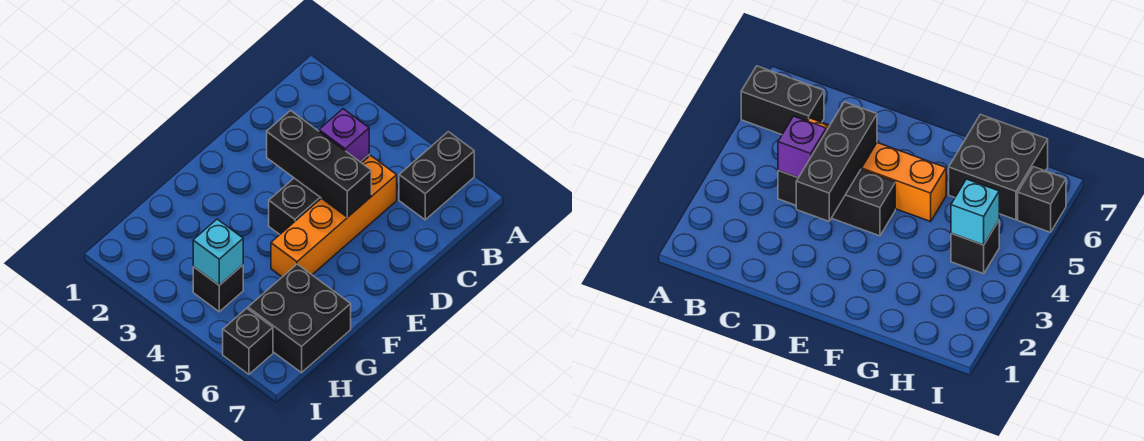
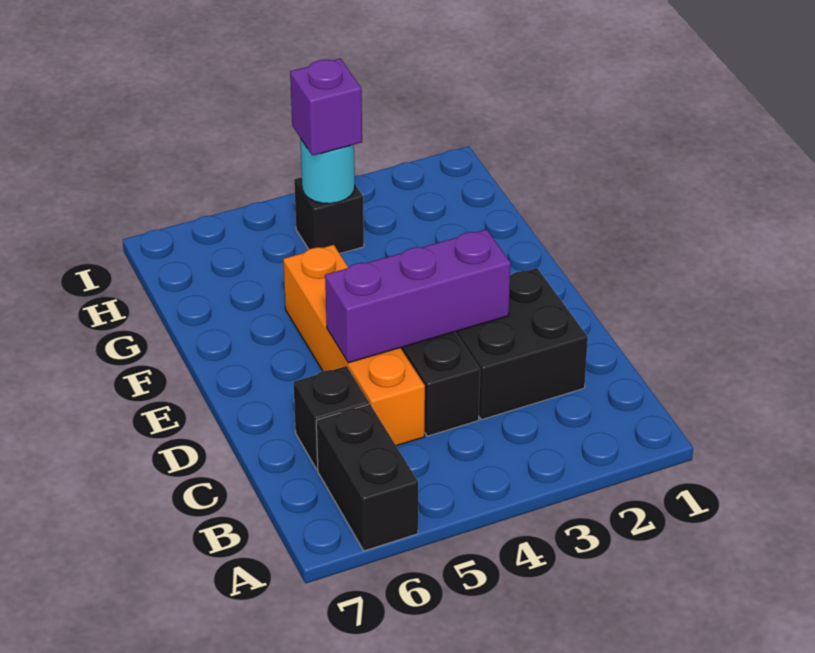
purple brick C4 level 2 -> purple brick H4 level 3
black brick D3:D5 level 2 -> purple brick D3:D5 level 2
black brick G6:H7 level 1 -> black brick C2:D3 level 1
cyan brick H4 level 2 -> cyan round brick H4 level 2
black brick I6 level 1 -> black brick C6 level 1

